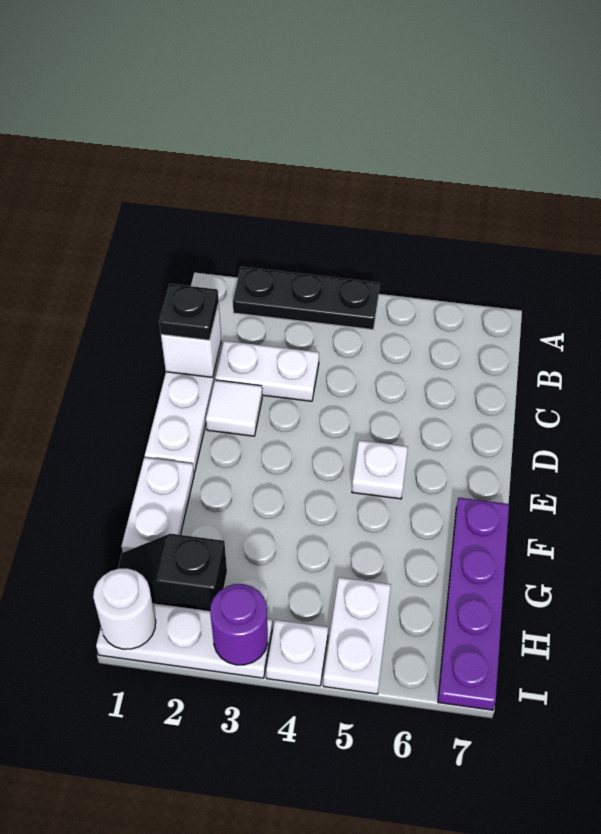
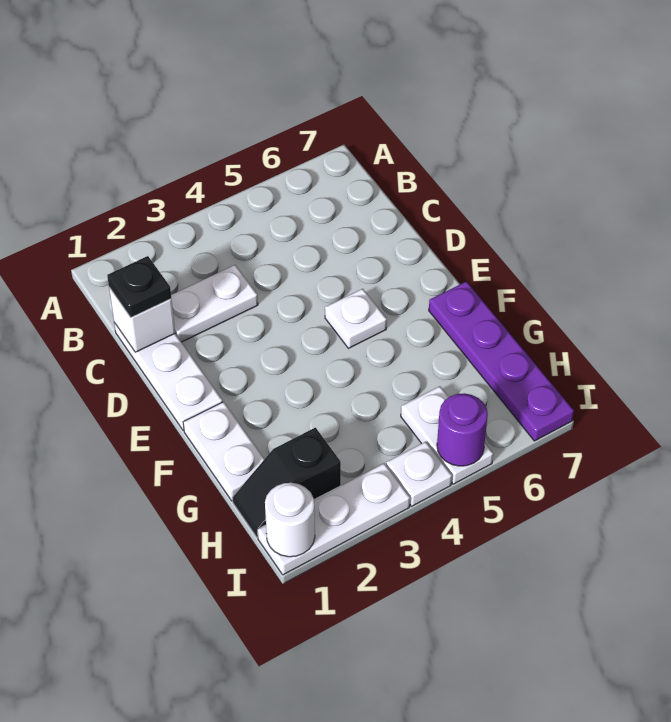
black plate A2:A4 level 1 -> none
white tile D2 level 1 -> none
purple round brick I3 level 2 -> purple round brick I5 level 2

